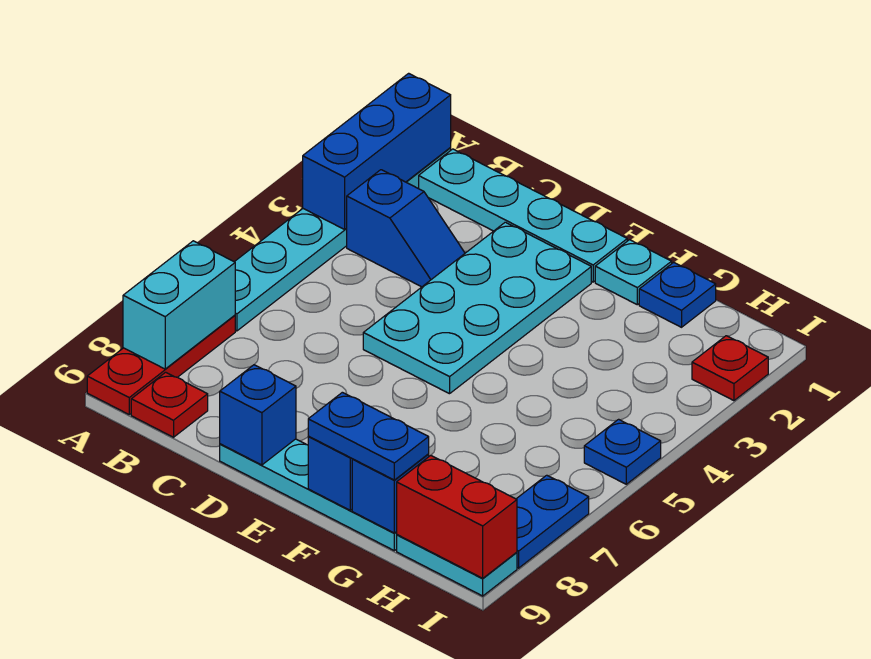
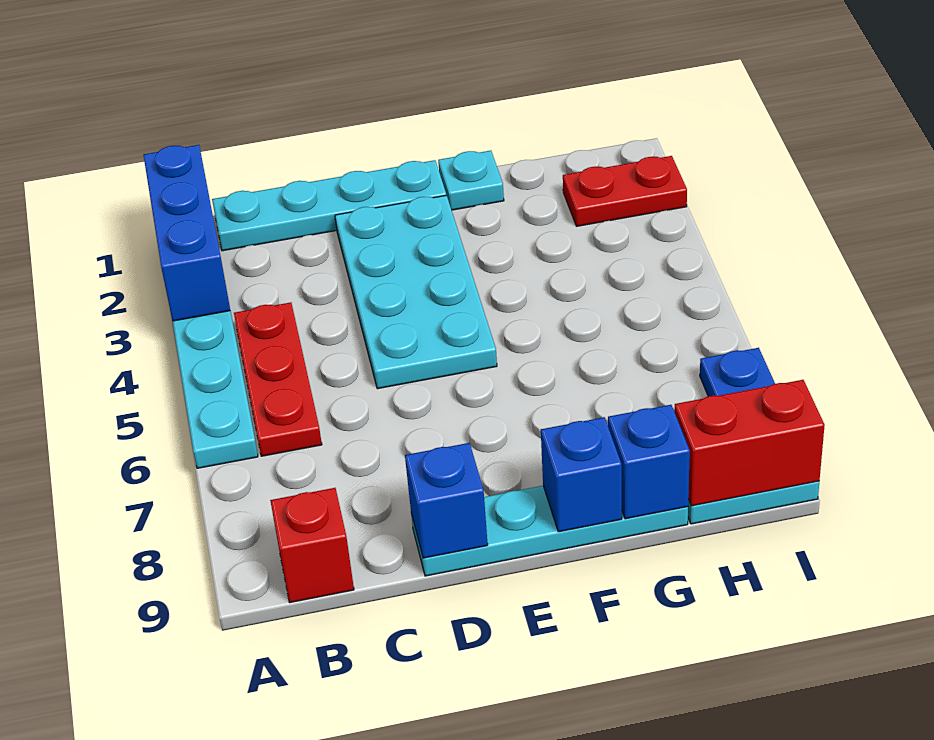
red plate A7:A9 level 1 -> red plate B4:B6 level 1
cyan brick A7:A8 level 2 -> none
blue slope B3:C3 level 1 top B -> none
red plate B9 level 1 -> red brick B9 level 1
blue plate F9:G9 level 3 -> none
blue plate G1 level 1 -> none
red plate I2 level 1 -> red plate H2:I2 level 1
blue plate I5 level 1 -> none

